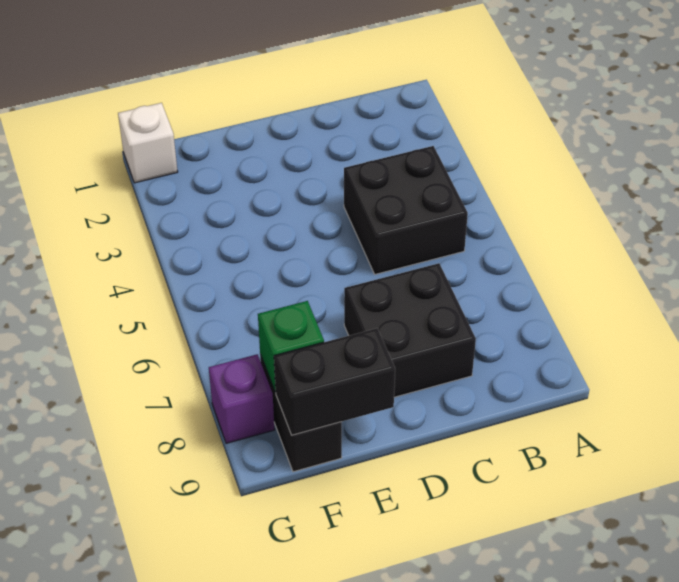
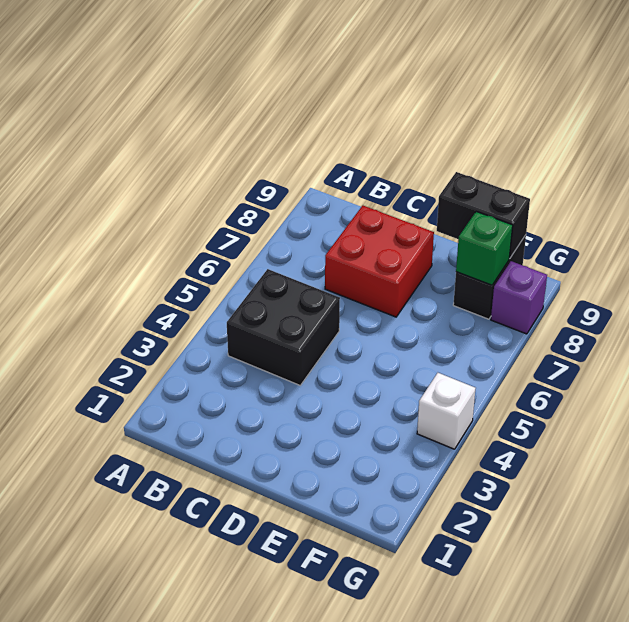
black brick C7:D8 level 1 -> red brick C7:D8 level 1
white brick G1 level 1 -> white brick G4 level 1

